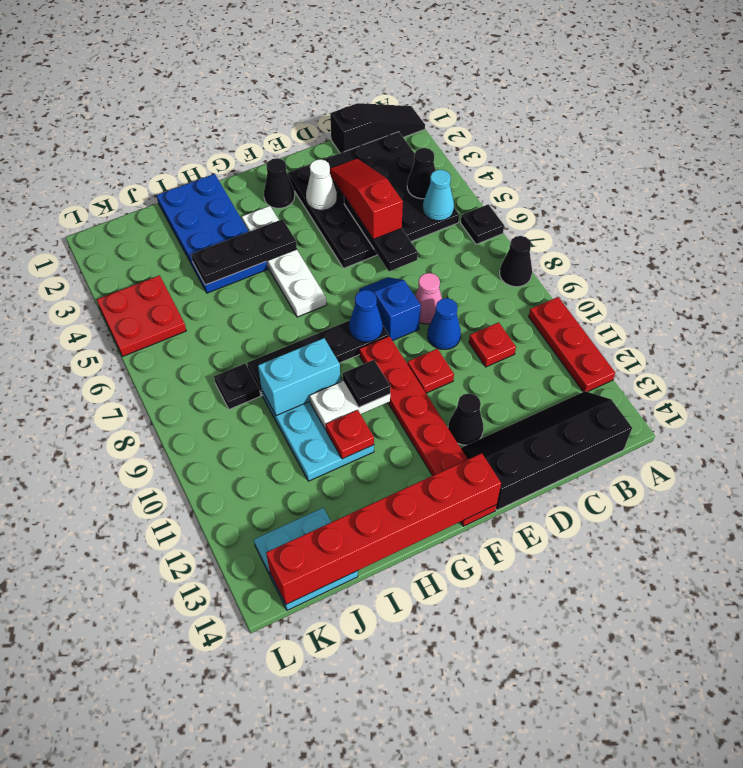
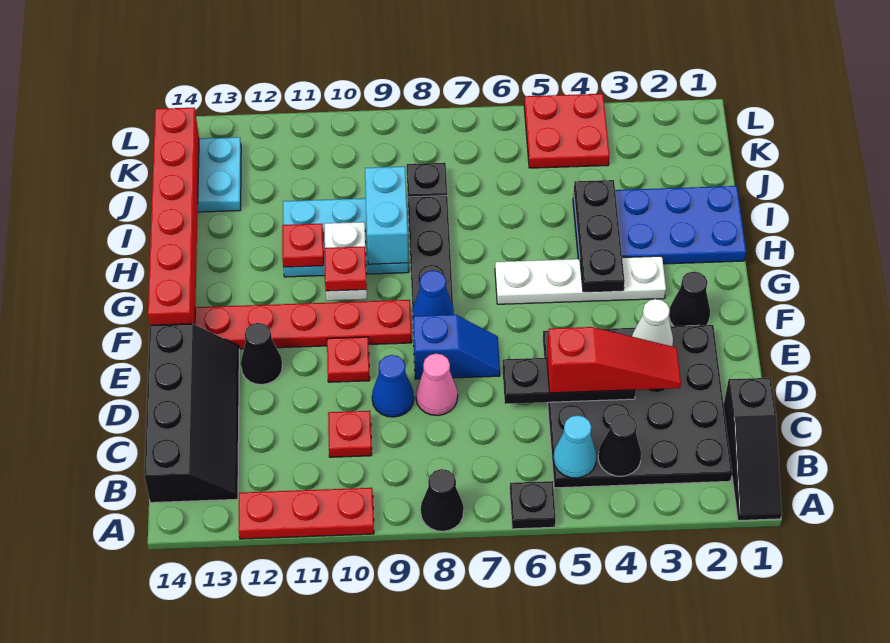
black plate G10 level 3 -> red plate G10 level 3

